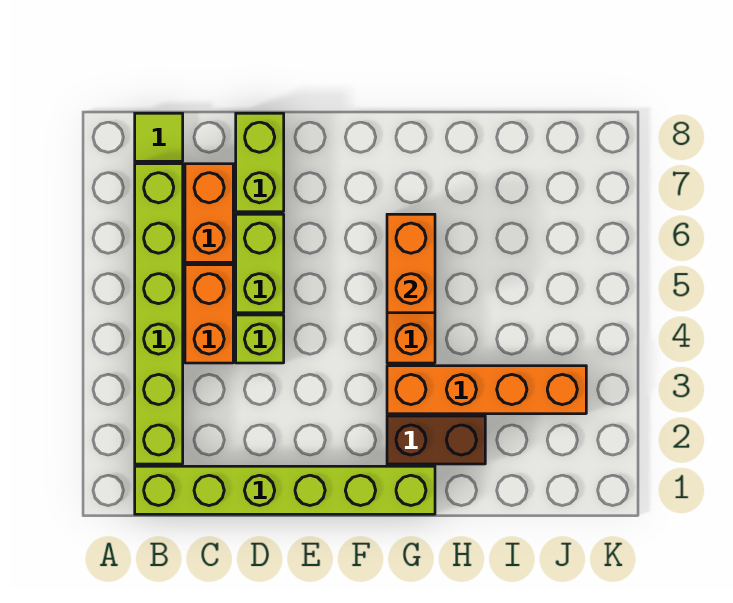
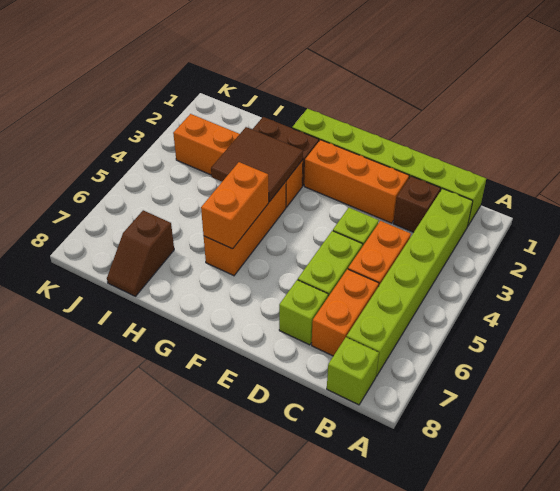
lime tile B8 level 1 -> lime brick B8 level 1
none -> brown brick C2 level 1
none -> orange brick D2:F2 level 1
lime brick D7:D8 level 1 -> lime brick D7 level 1
none -> brown tile G3:H4 level 2
none -> brown slope I7:I8 level 1 top 7

